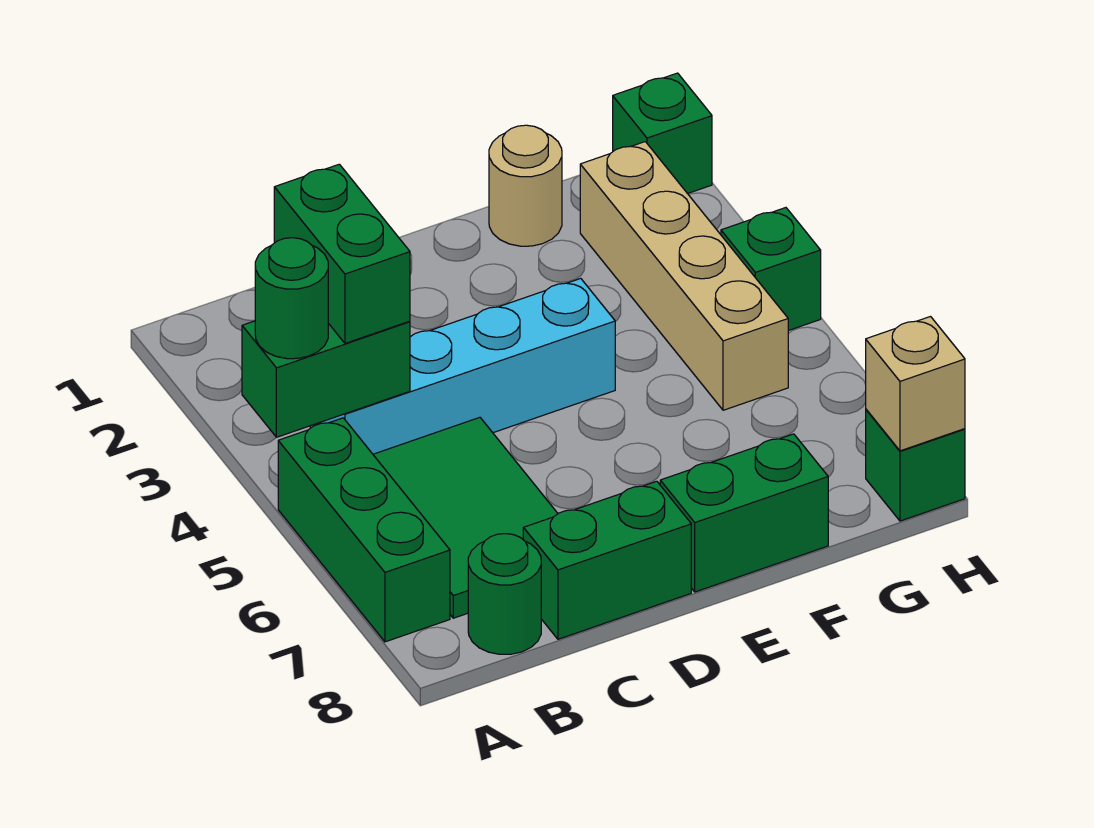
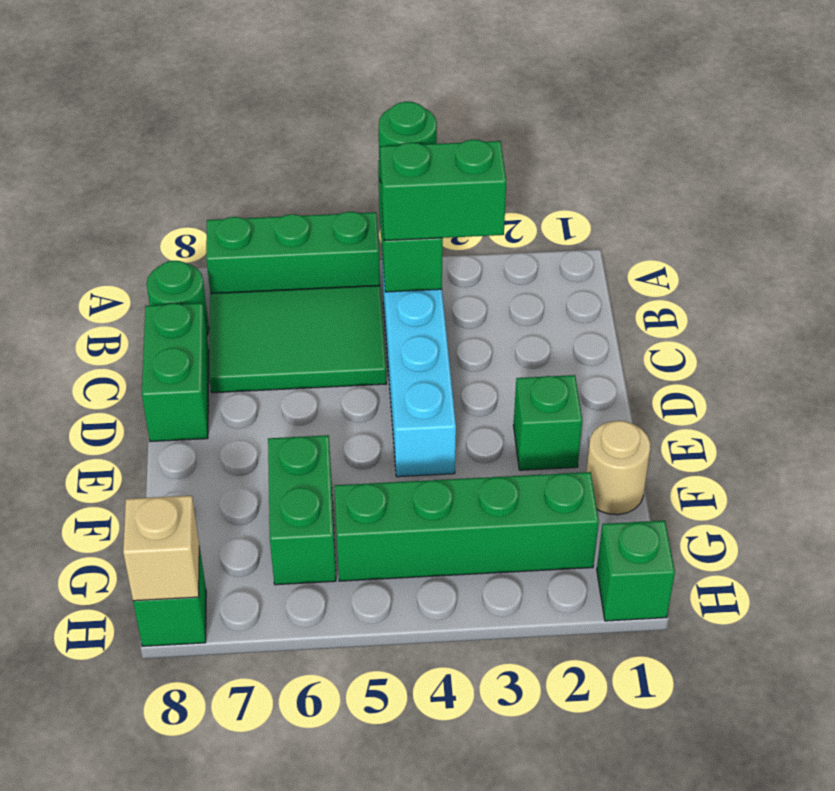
green brick E8:F8 level 1 -> green brick F6:G6 level 1
tan brick G2:G5 level 1 -> green brick G2:G5 level 1
green brick H4 level 1 -> green brick E2 level 1

